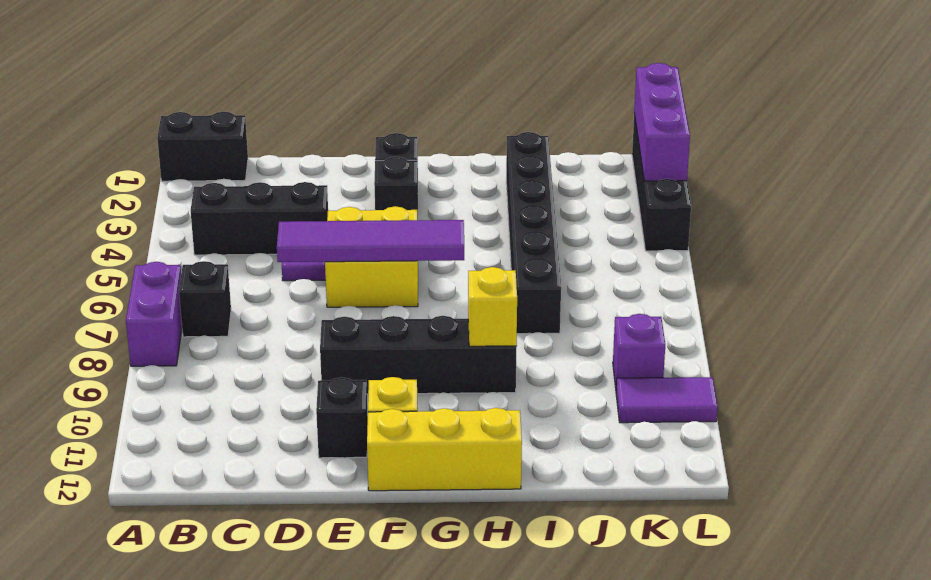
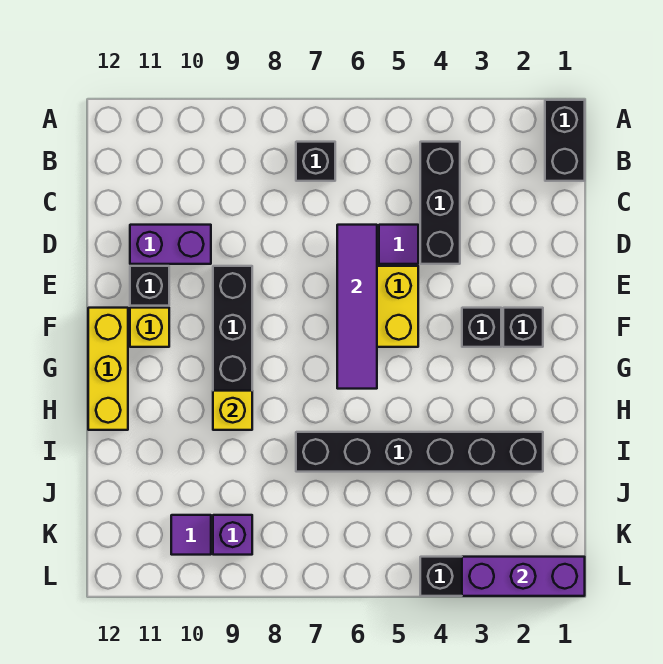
purple brick A7:A8 level 1 -> purple brick D10:D11 level 1
purple tile K10:L10 level 1 -> purple tile K10 level 1

